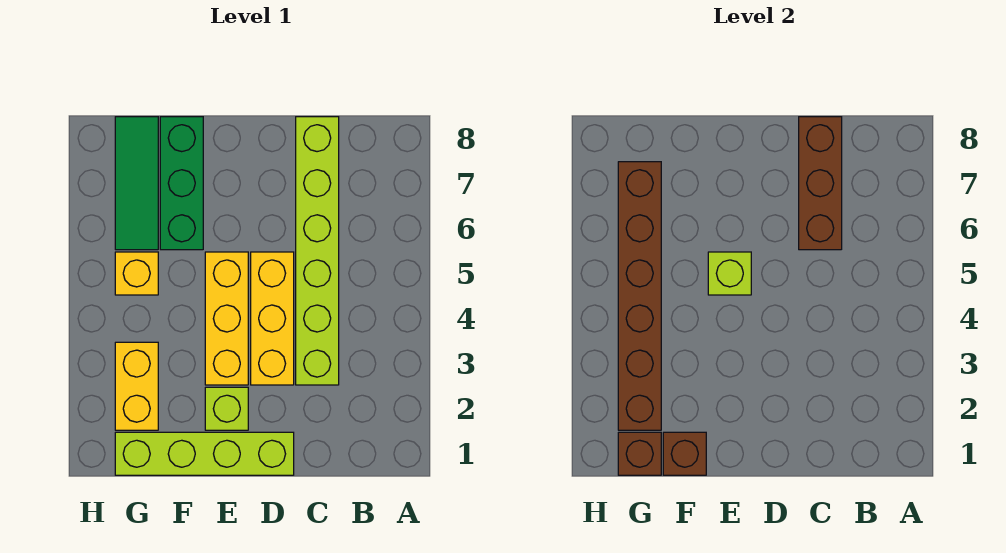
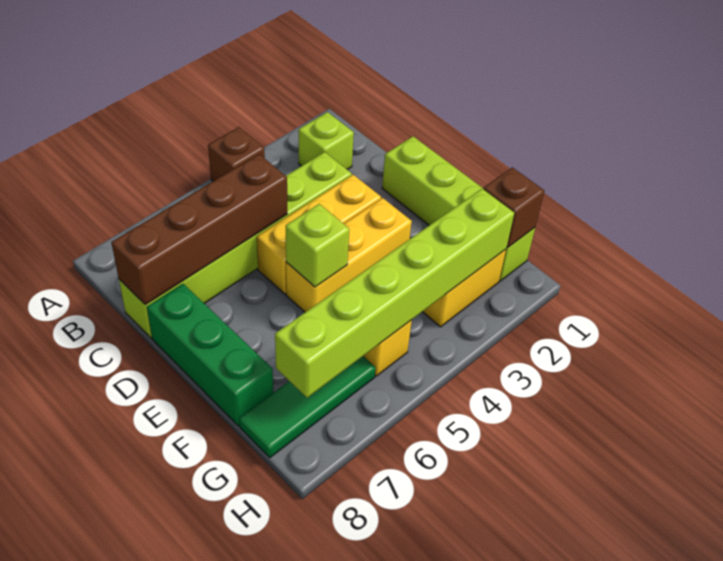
brown brick C6:C8 level 2 -> brown brick C5:C8 level 2
lime brick E2 level 1 -> lime brick B2 level 1
brown brick F1 level 2 -> brown brick A4 level 1
green brick F6:F8 level 1 -> green brick D8:F8 level 1
brown brick G2:G7 level 2 -> lime brick G2:G7 level 2

